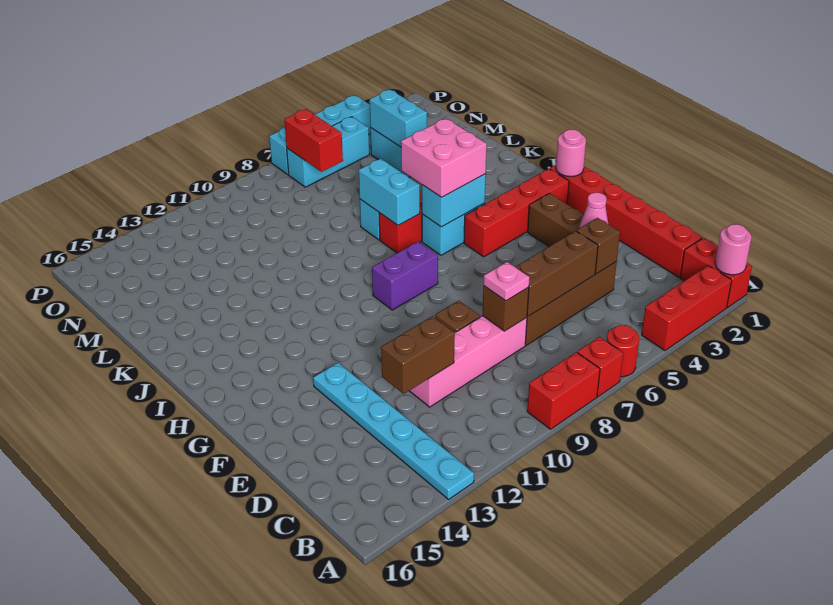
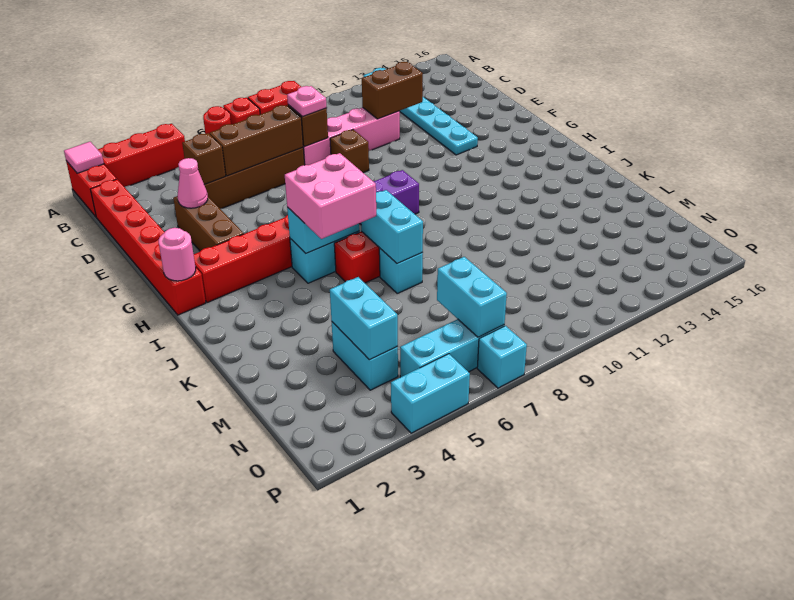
pink round brick A1 level 2 -> pink tile A1 level 2
red brick N7:O7 level 2 -> cyan brick N7:O7 level 2

